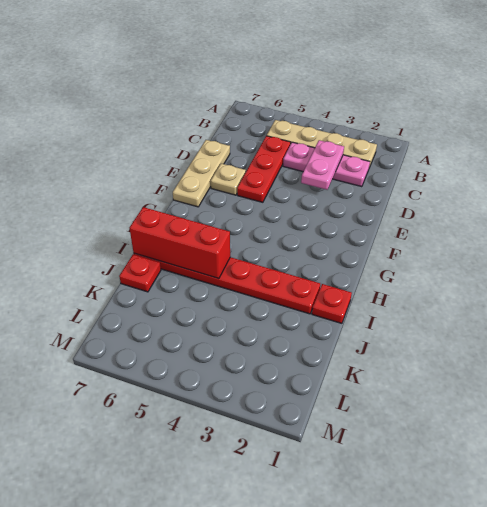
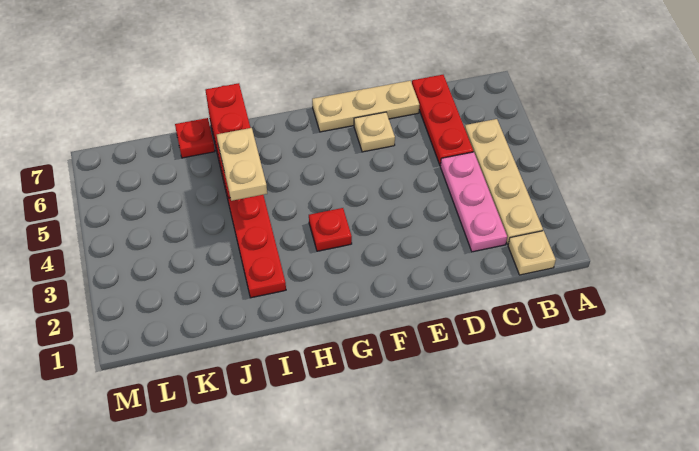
none -> tan plate B1 level 1
pink plate C3:D3 level 2 -> none
red plate C5:E5 level 1 -> red plate C5:C7 level 1
red plate I1 level 1 -> red plate G3 level 1
none -> tan plate I4:I5 level 3

